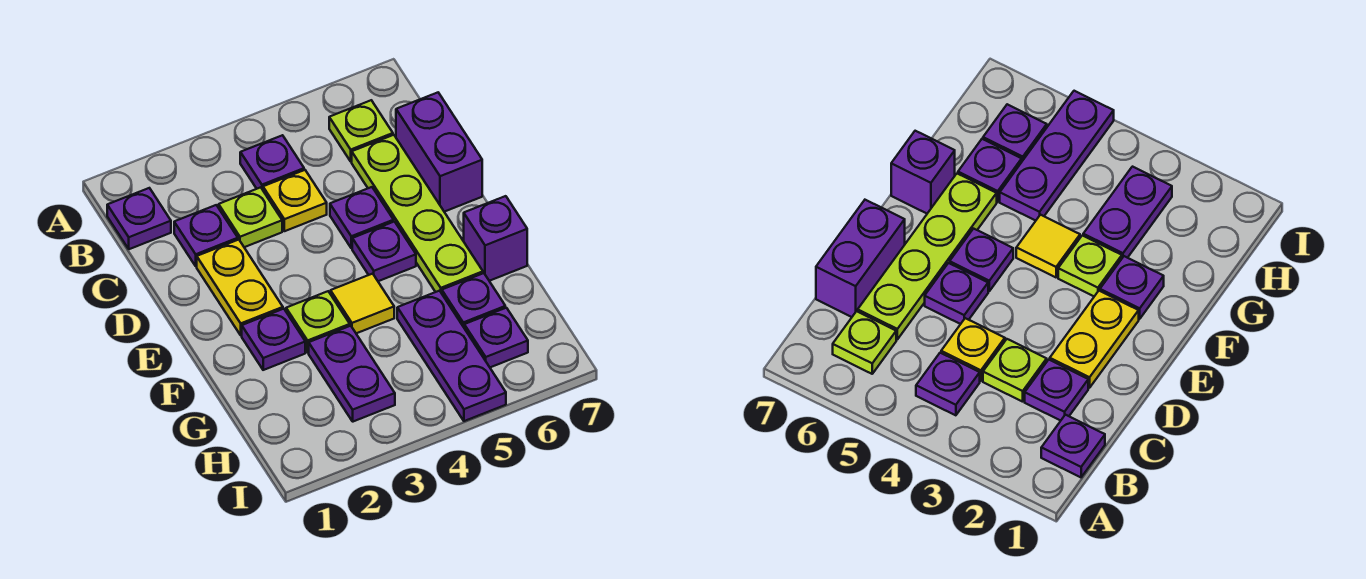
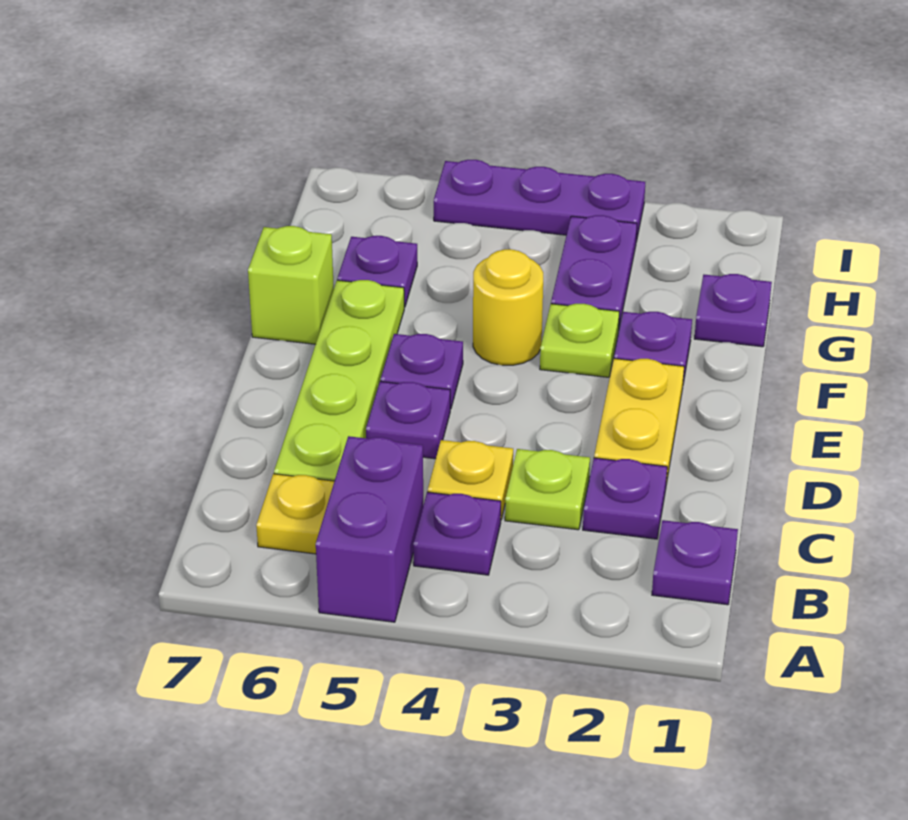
lime plate B6 level 1 -> yellow plate B6 level 1
purple brick C7:D7 level 1 -> purple brick A5:B5 level 1
yellow tile F4 level 1 -> yellow round brick F4 level 1
purple brick F7 level 1 -> lime brick F7 level 1
purple plate G5:I5 level 1 -> purple plate I3:I5 level 1
purple plate H6 level 1 -> purple plate G1 level 1

